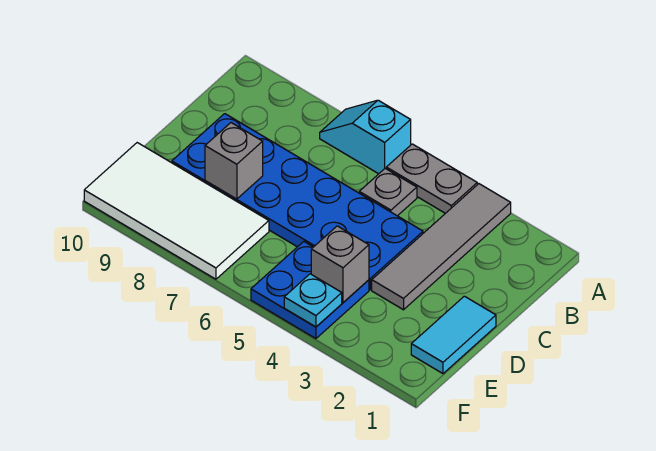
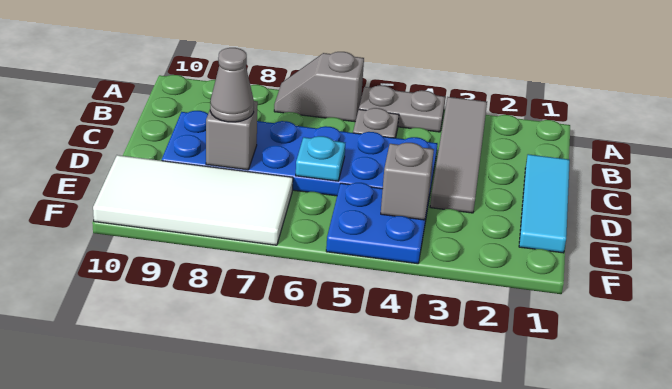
cyan slope A6:A7 level 1 top 6 -> grey slope A6:A7 level 1 top 6
cyan tile D1:E1 level 1 -> cyan tile C1:E1 level 1
none -> grey cone D8 level 3
cyan plate F4 level 2 -> cyan plate D6 level 2

